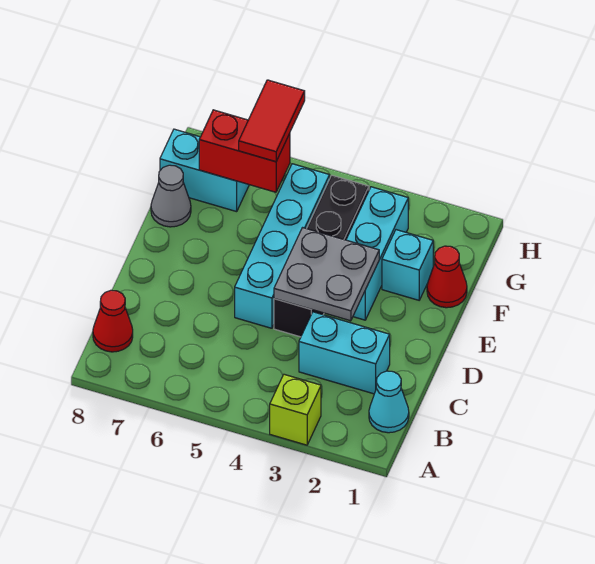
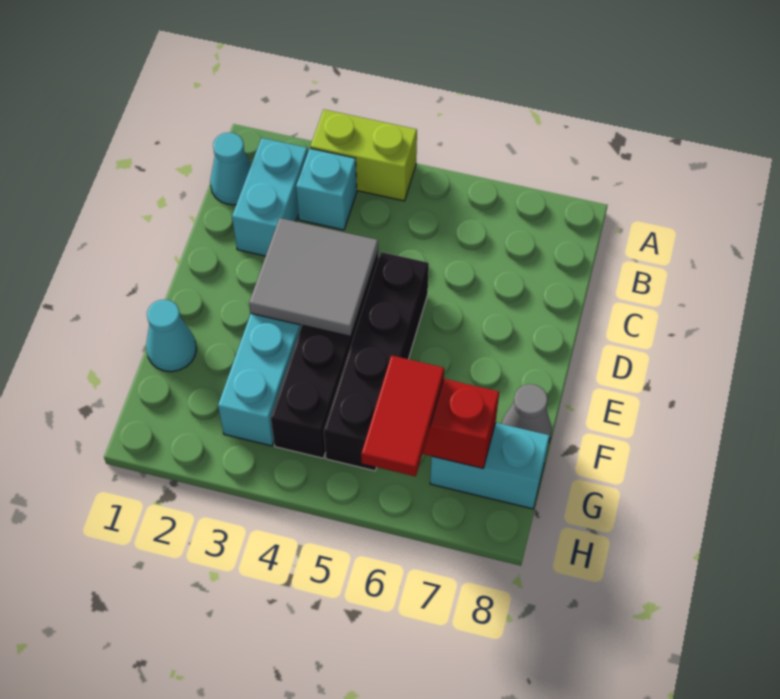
lime brick A3 level 1 -> lime brick A3:A4 level 1
red cone B8 level 1 -> none
cyan brick C2:C3 level 1 -> cyan brick B2:C2 level 1
grey plate D3:E4 level 2 -> grey tile D3:E4 level 2
cyan brick D5:G5 level 1 -> black brick D5:G5 level 1
red cone F1 level 1 -> cyan cone F1 level 1
cyan brick F2 level 1 -> cyan brick B3 level 1

